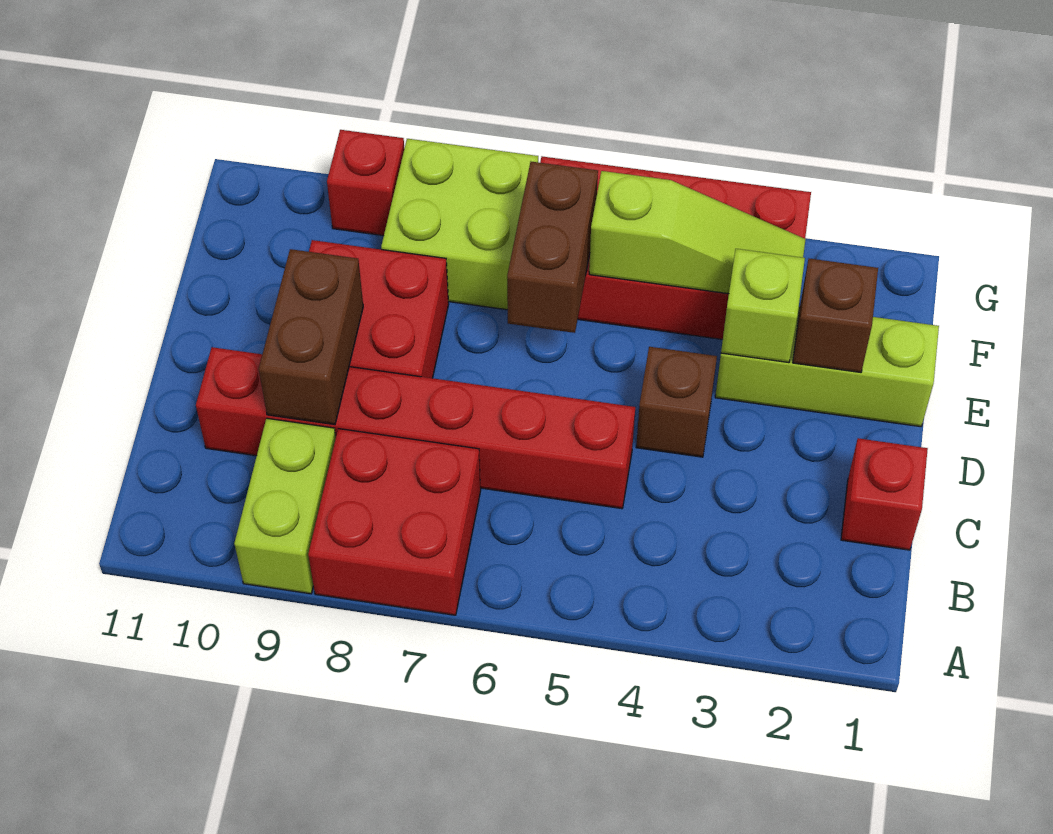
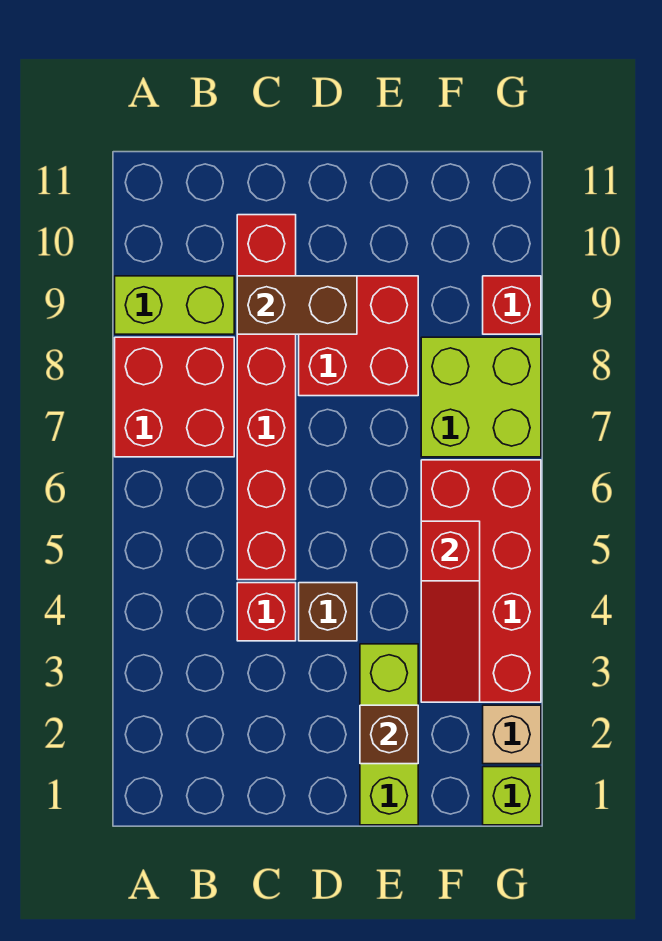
red brick C1 level 1 -> red brick C4 level 1
lime brick E3 level 2 -> lime brick G1 level 1
brown brick E6:F6 level 2 -> none
lime slope F3:F5 level 2 top 5 -> red slope F3:F5 level 2 top 5
none -> tan brick G2 level 1

